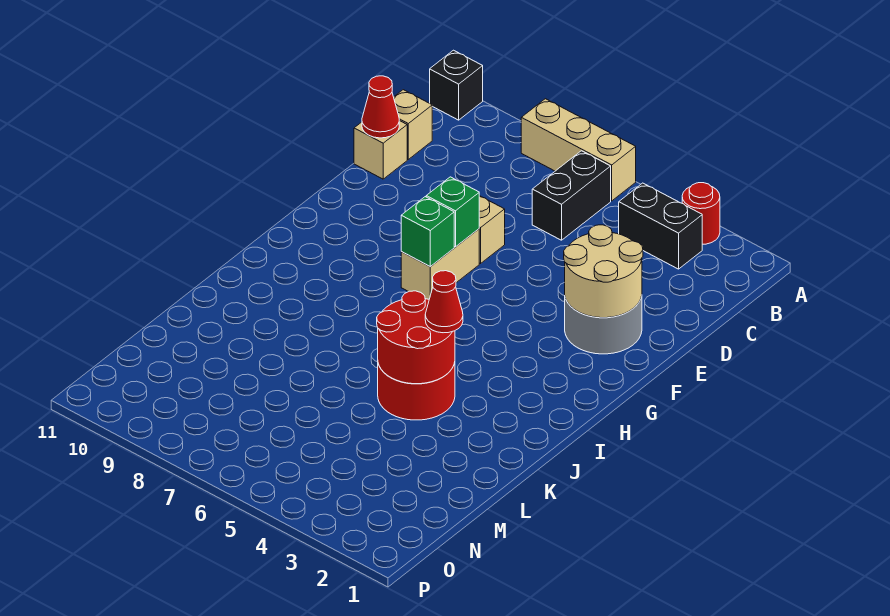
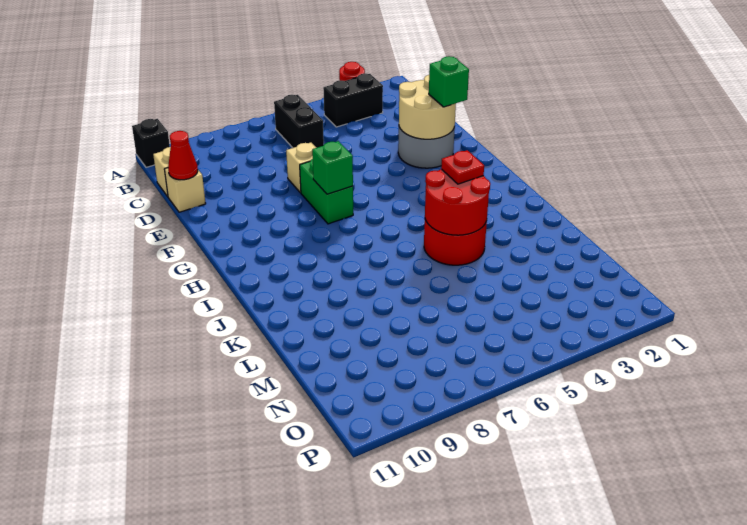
tan brick A6:A8 level 1 -> none
tan brick F7:G7 level 1 -> green brick F7:G7 level 1
green brick F7 level 2 -> green brick F2 level 3
red cone J4 level 3 -> red plate J4 level 3

